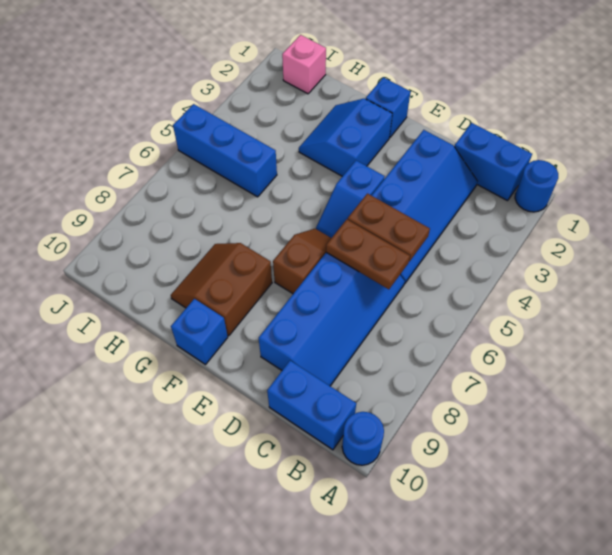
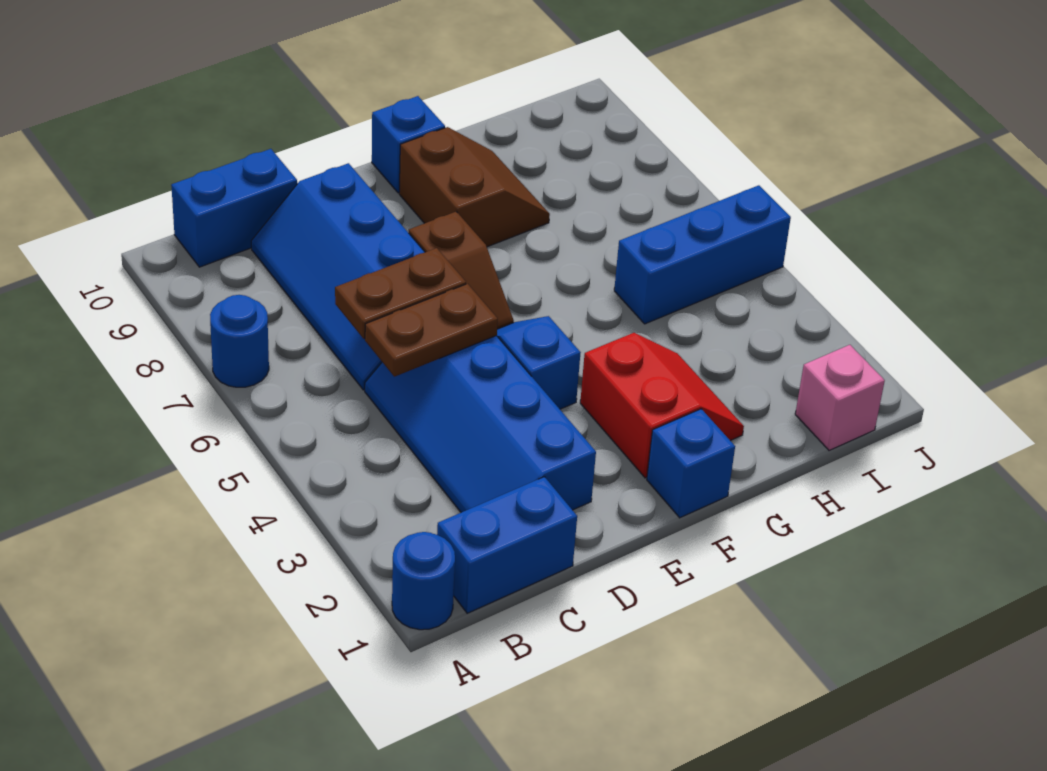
blue round brick A10 level 1 -> blue round brick A7 level 1
blue slope F2:G3 level 1 top F -> red slope F2:G3 level 1 top F

